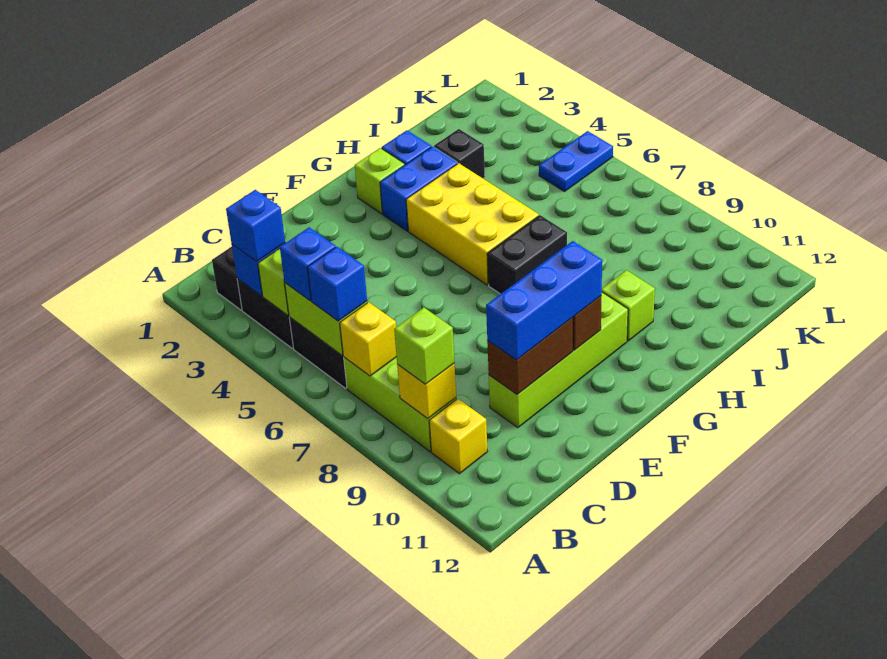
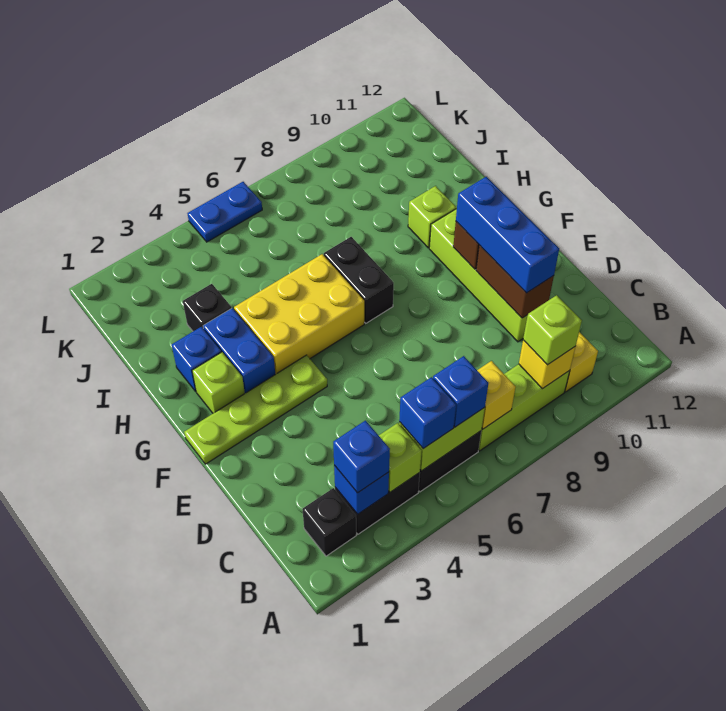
none -> lime plate F1:F4 level 1
blue plate K5:L5 level 1 -> blue plate L5:L6 level 1

